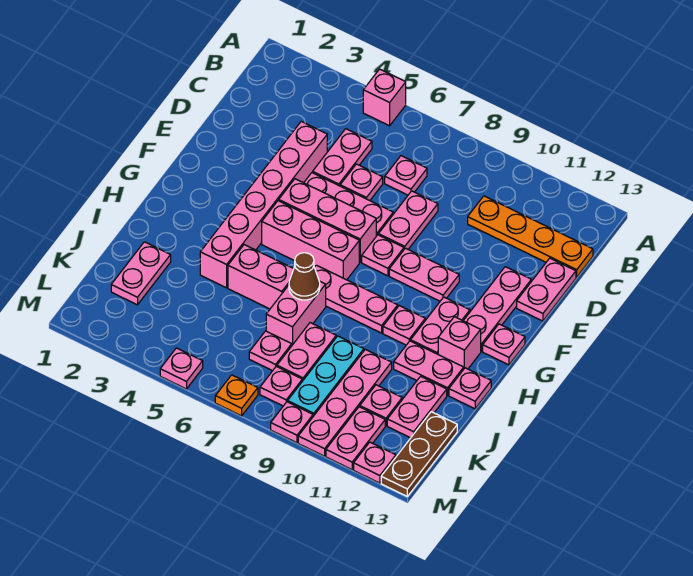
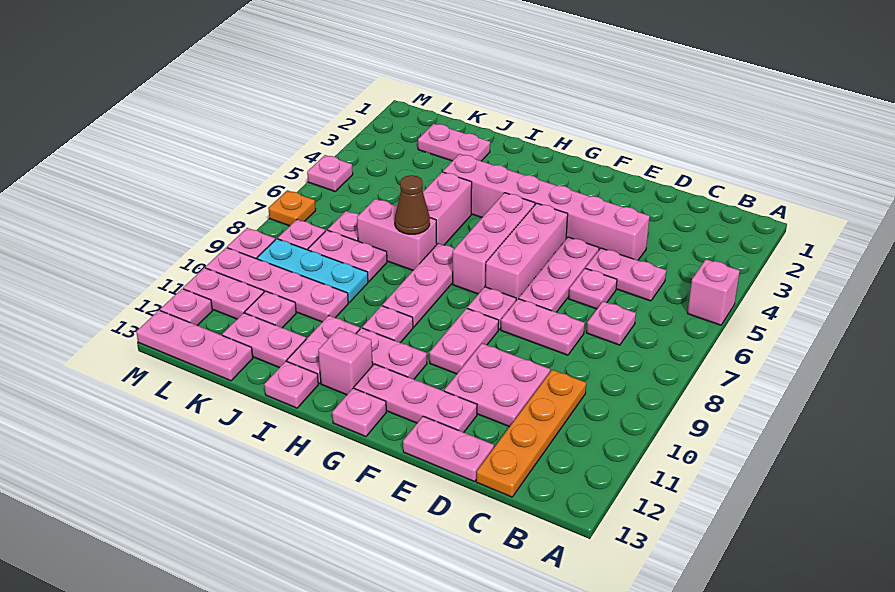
none -> pink plate D10:E11 level 1
brown plate K13:M13 level 1 -> pink plate K13:M13 level 1

